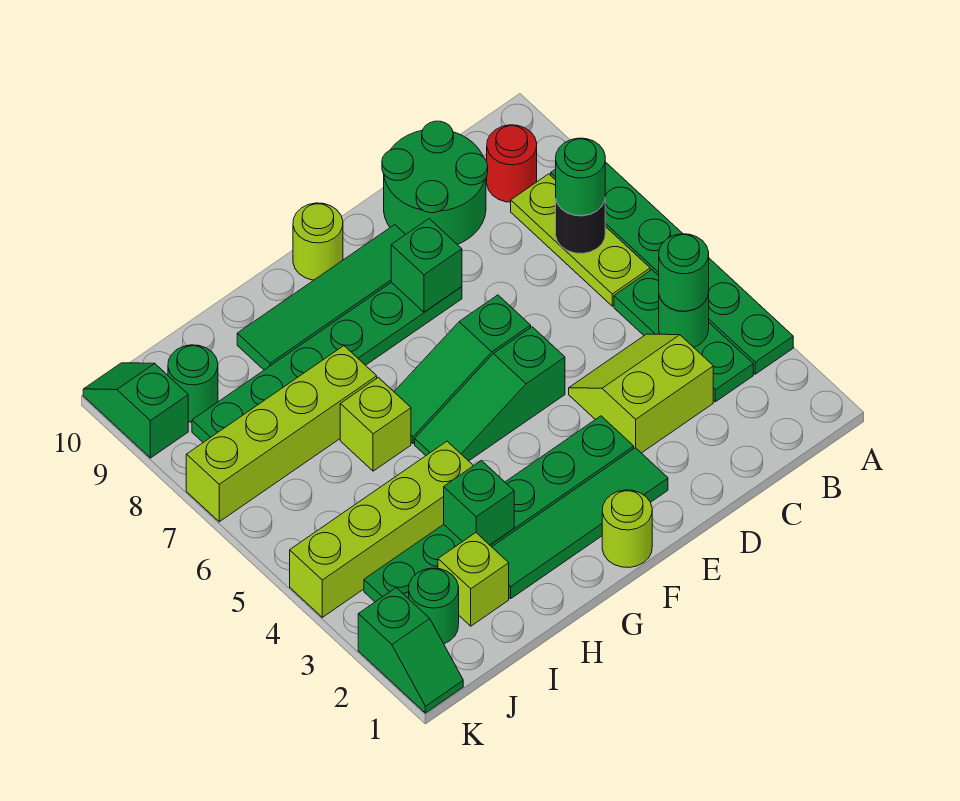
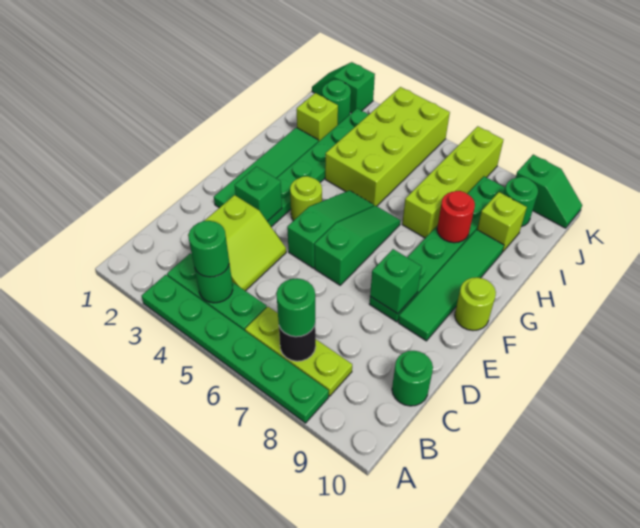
red round brick B9 level 1 -> red round brick H8 level 2
green round brick C9:D10 level 1 -> green round brick C10 level 1
lime round brick F1 level 1 -> lime round brick F4 level 1
green brick H3 level 2 -> green brick E3 level 2
lime brick H4:K4 level 1 -> lime brick H4:K5 level 1
lime brick H6 level 1 -> lime brick I9 level 1

